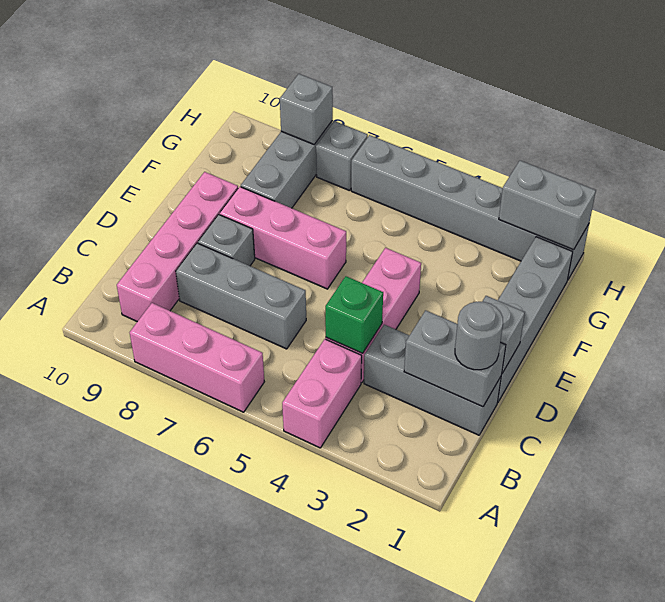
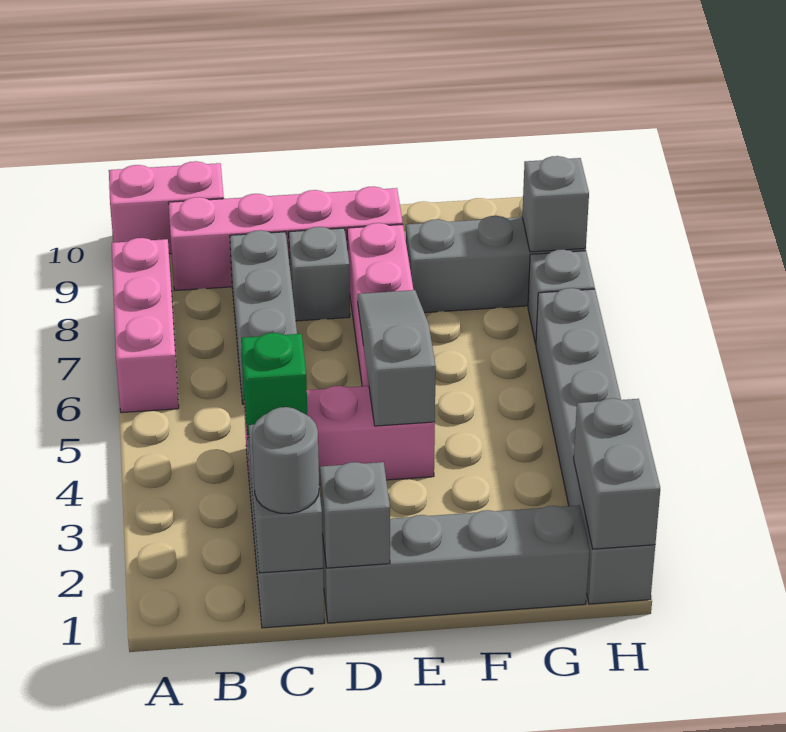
pink brick A4:B4 level 1 -> pink brick A10:B10 level 1
none -> grey slope E4:E6 level 2 top 4

